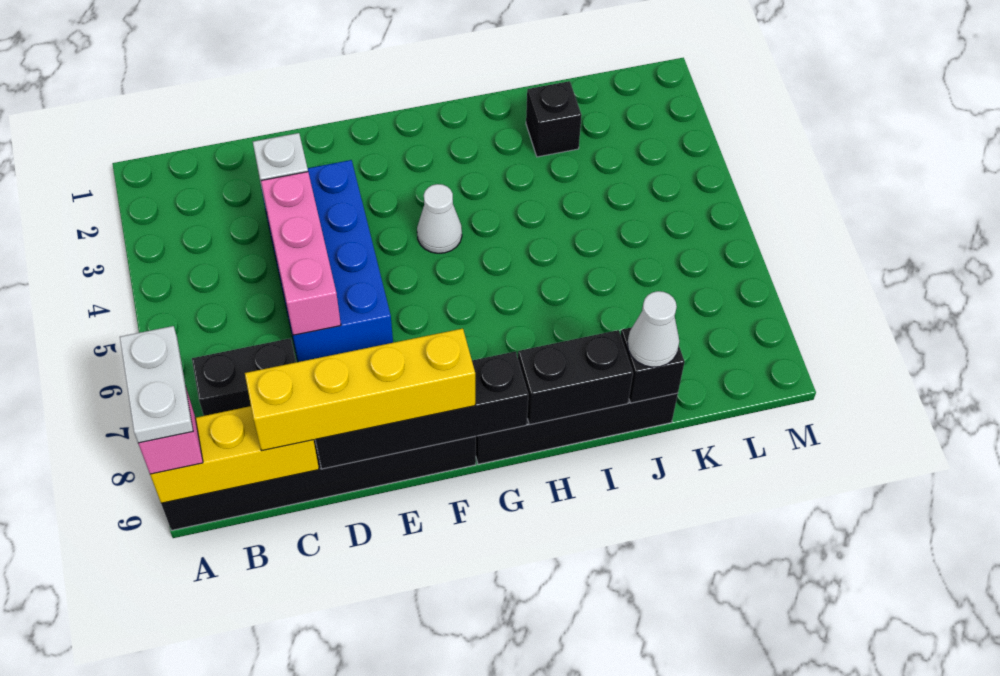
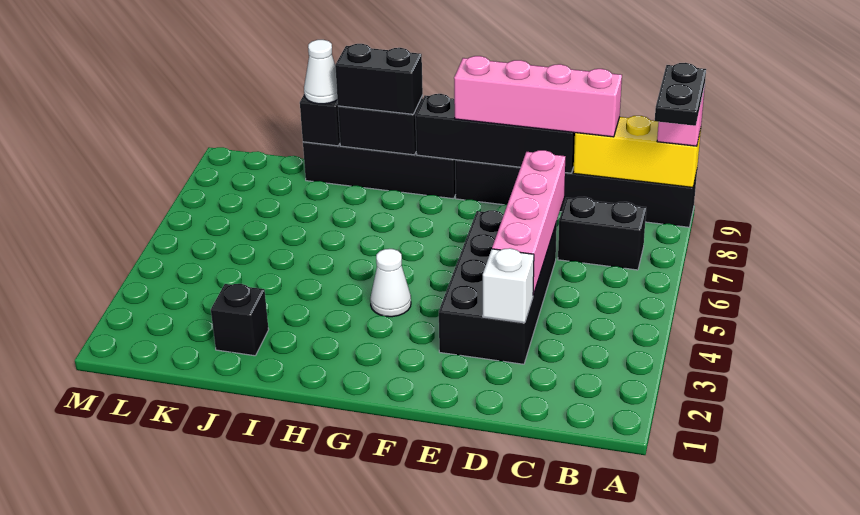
white plate A8:A9 level 4 -> black plate A8:A9 level 4
yellow brick C9:F9 level 3 -> pink brick C9:F9 level 3
blue brick D3:E6 level 1 -> black brick D3:E6 level 1
pink brick D4:D6 level 2 -> pink brick D4:D7 level 2
none -> black brick H9:I9 level 3

